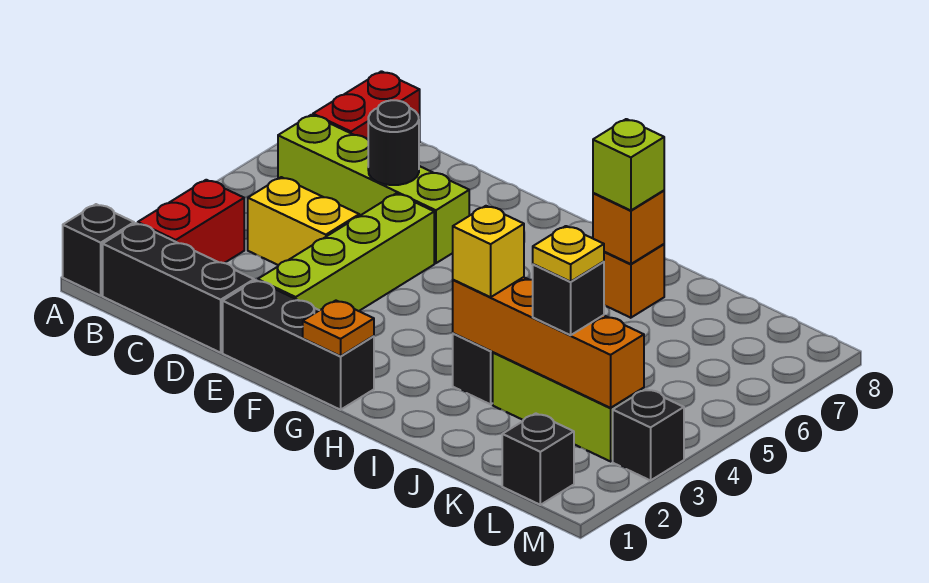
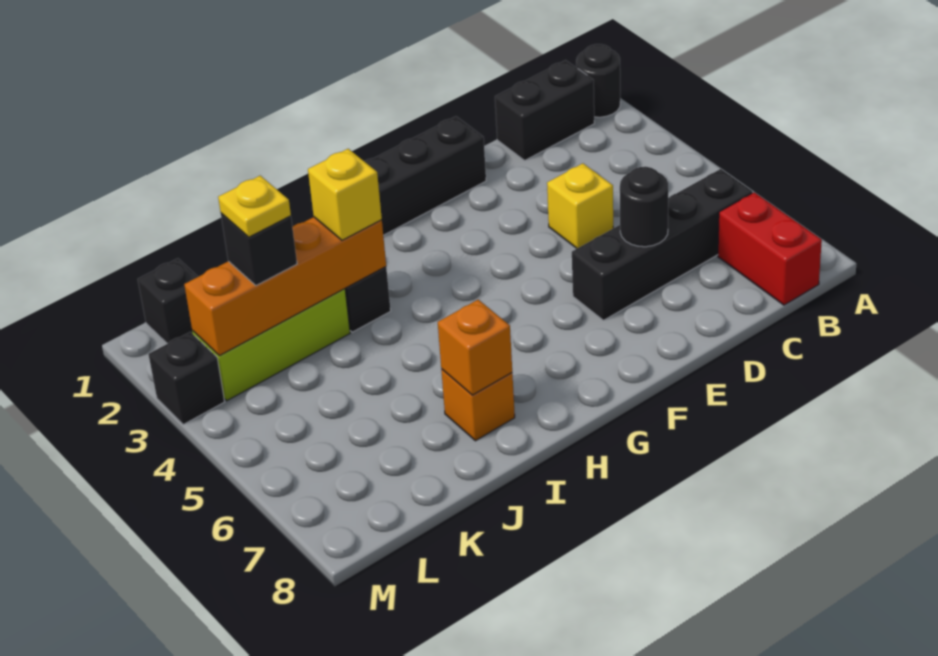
black brick A1 level 1 -> black round brick A1 level 1
black brick B1:D1 level 1 -> black brick B1:C1 level 1
red brick B2:B3 level 1 -> none
lime brick B6:E6 level 1 -> black brick B6:E6 level 1
yellow brick C4:D4 level 1 -> yellow brick D4 level 1
lime brick E2:E5 level 1 -> none
orange plate G1 level 2 -> none
lime brick I7 level 3 -> none

